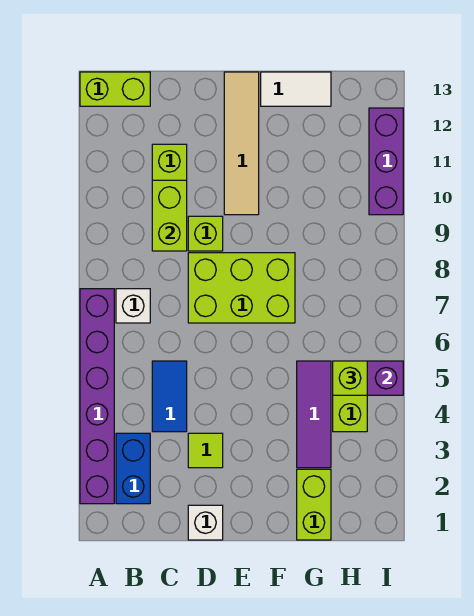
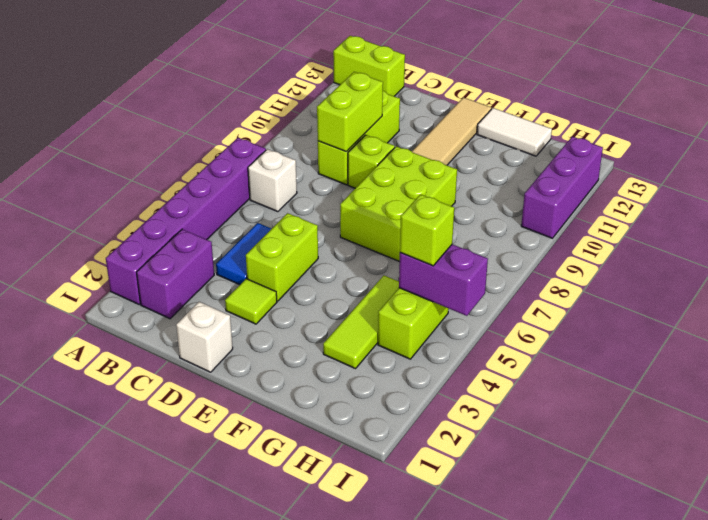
blue brick B2:B3 level 1 -> purple brick B2:B3 level 1
lime brick D7:F8 level 1 -> lime brick E7:F9 level 1
lime brick G1:G2 level 1 -> lime brick D4:D5 level 1
purple tile G3:G5 level 1 -> lime tile G3:G5 level 1

